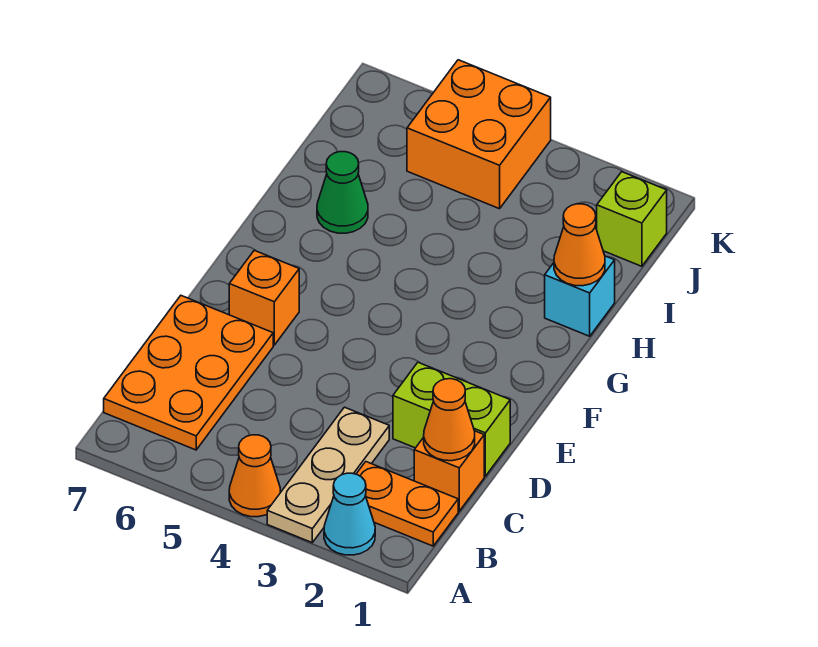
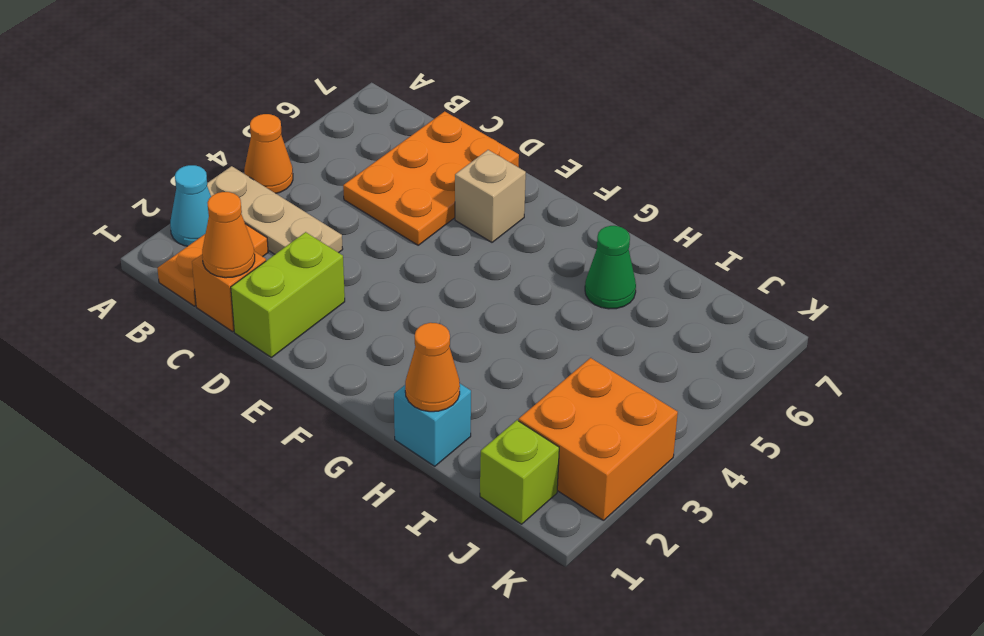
orange plate B6:D7 level 1 -> orange plate C5:D7 level 1
orange brick E6 level 1 -> tan brick E6 level 1
orange brick J4:K5 level 1 -> orange brick J2:K3 level 1

